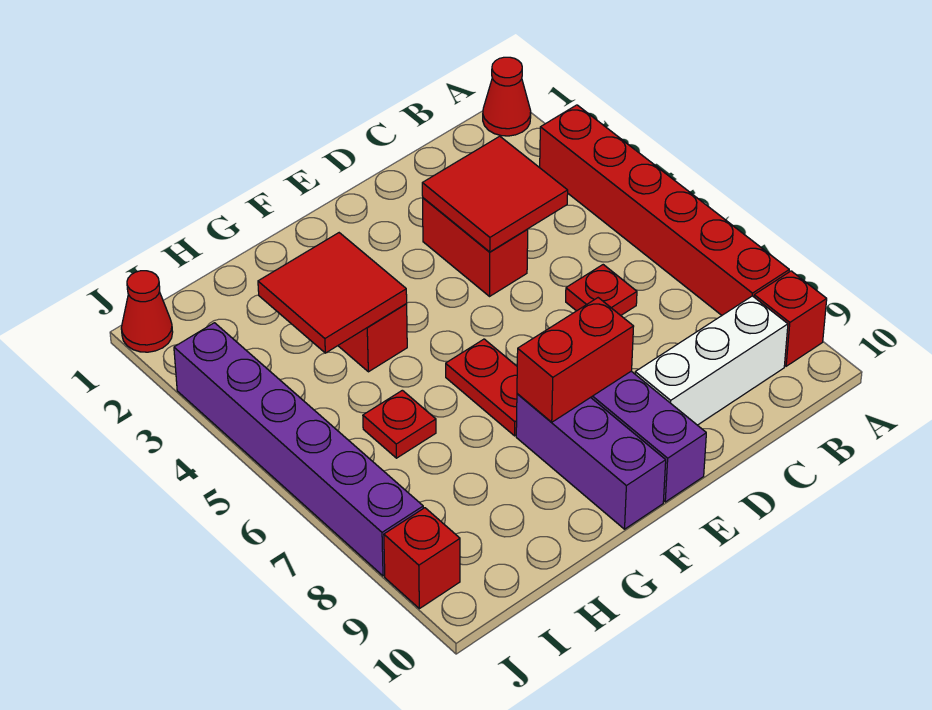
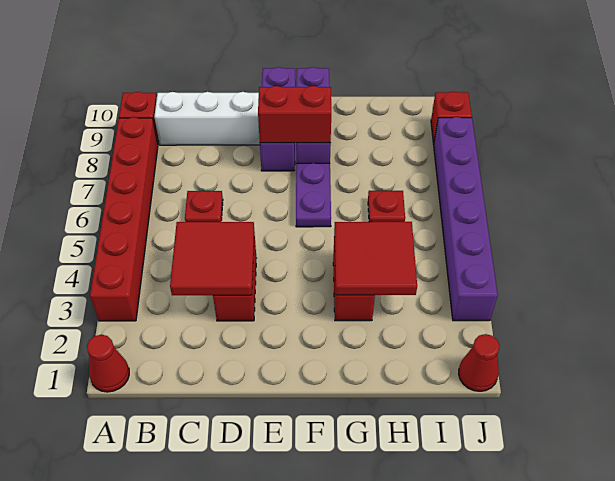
red plate F6:F7 level 1 -> purple plate F6:F7 level 1

